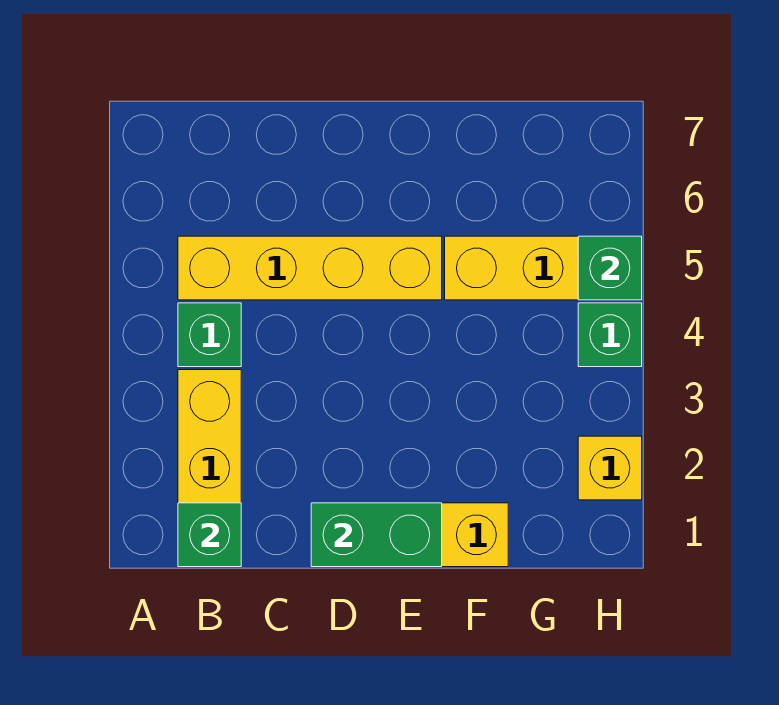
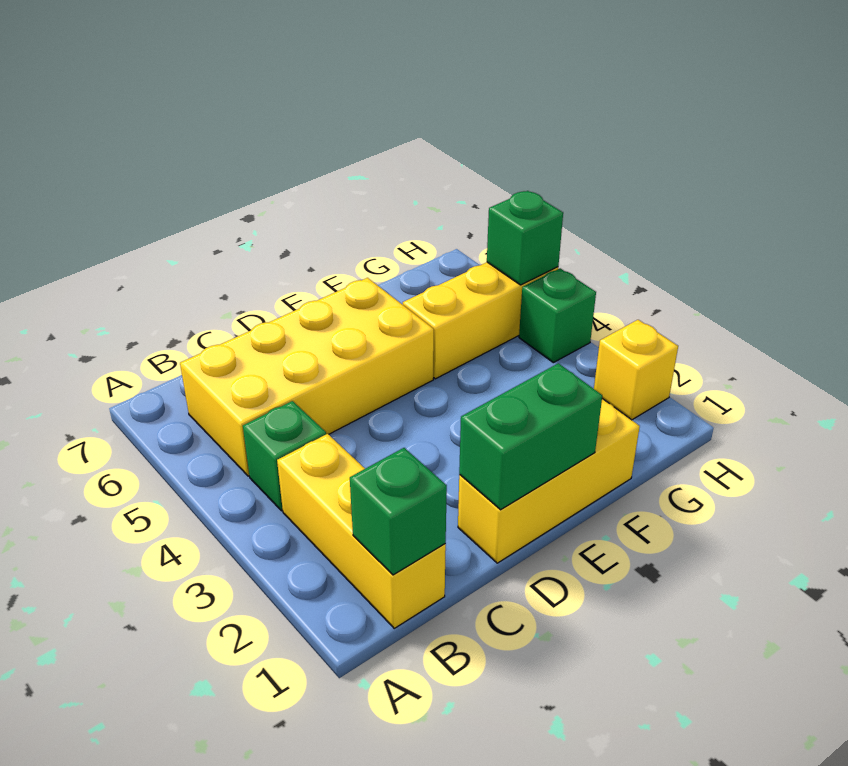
yellow brick B5:E5 level 1 -> yellow brick B5:E6 level 1

